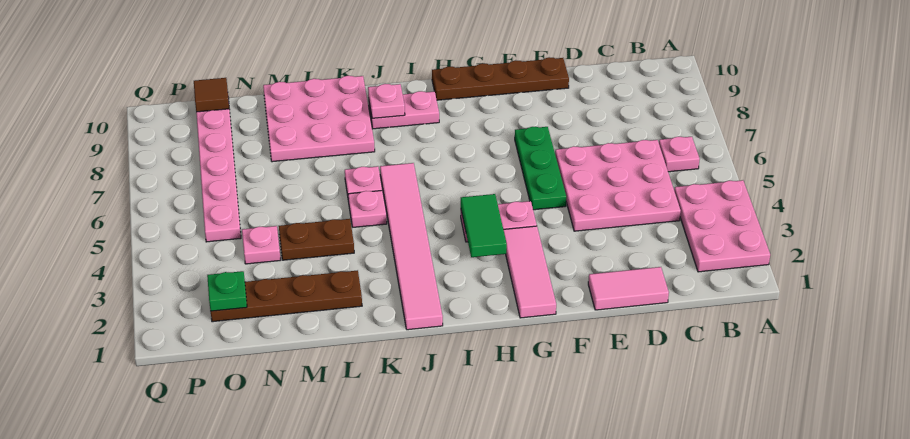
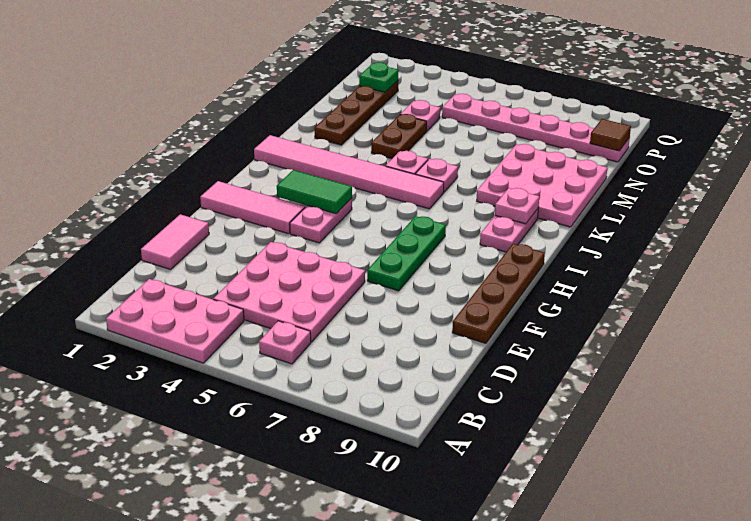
green plate F5:F7 level 1 -> green plate F7:H7 level 1

